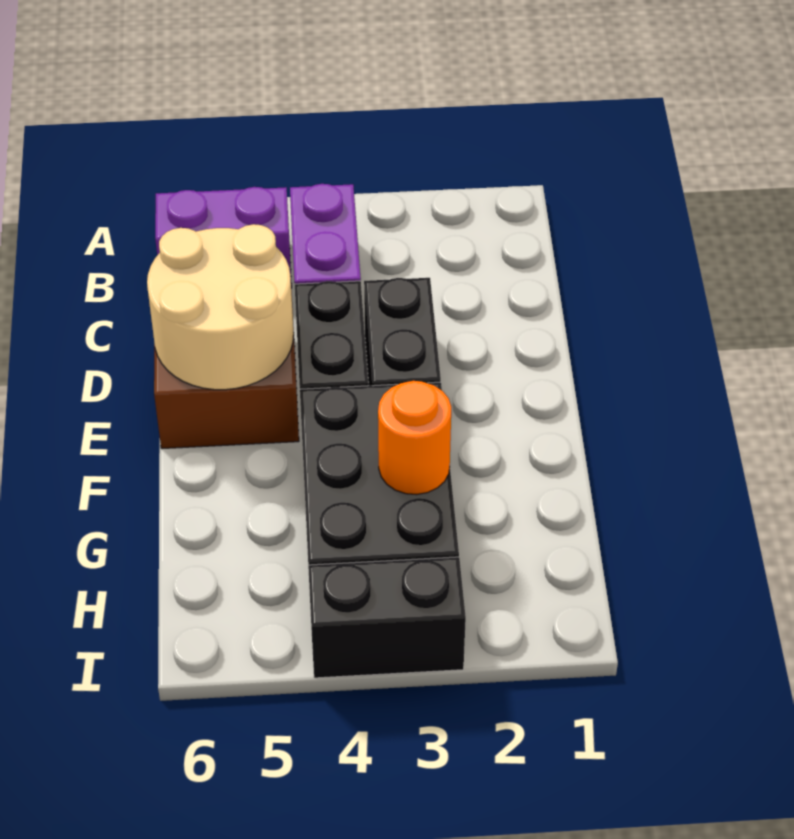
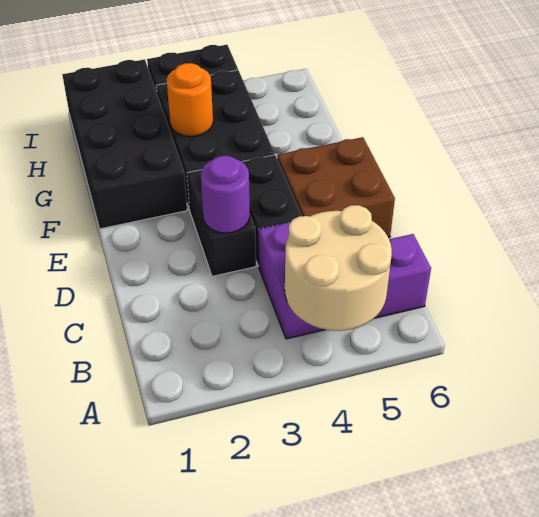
none -> purple round brick D3 level 2
tan round brick D5:E6 level 2 -> tan round brick A4:B5 level 2
none -> black brick F1:I2 level 1

